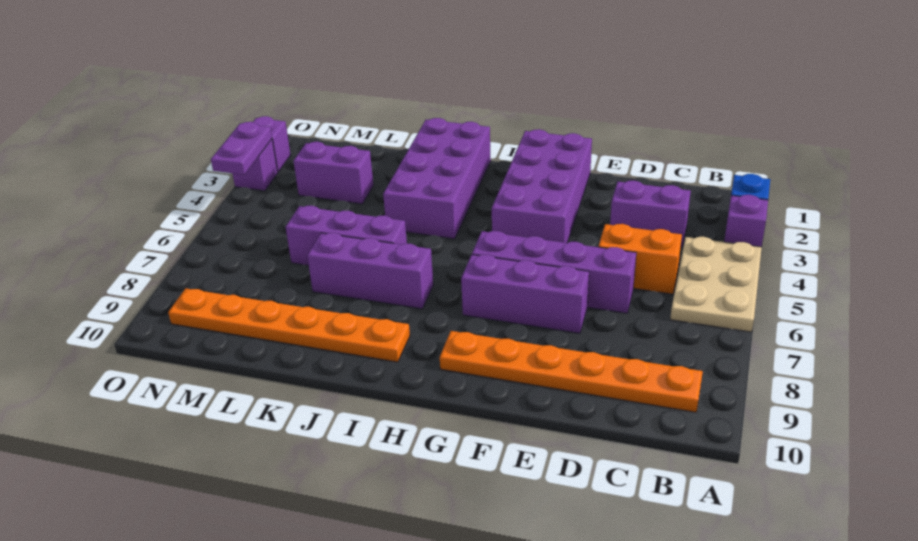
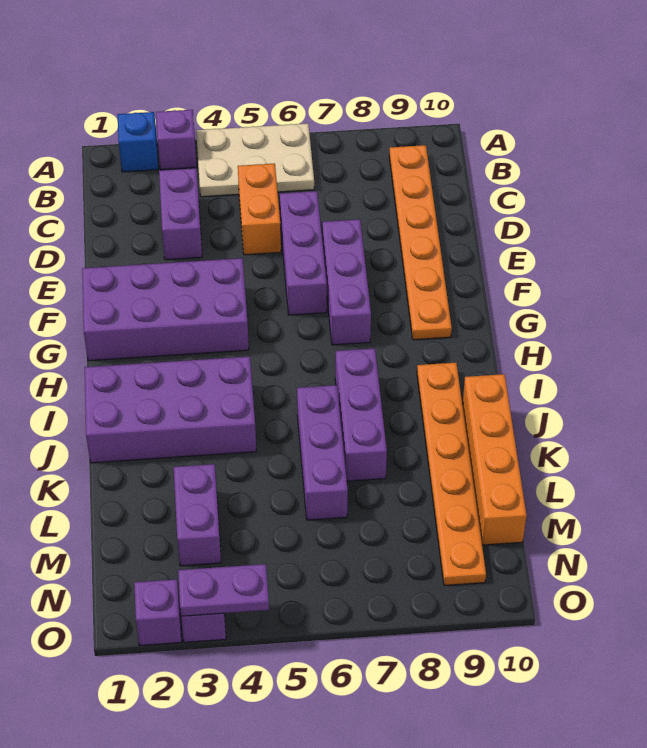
purple brick D6:G6 level 1 -> purple brick D6:F6 level 1
none -> orange brick J10:M10 level 1

